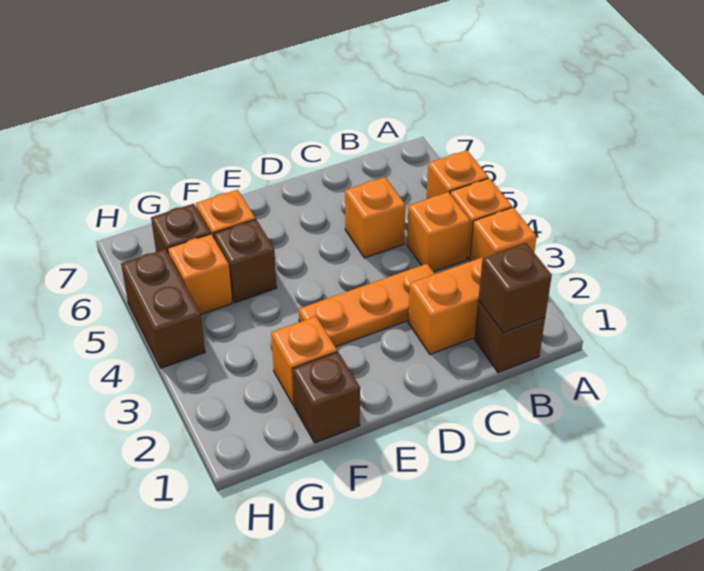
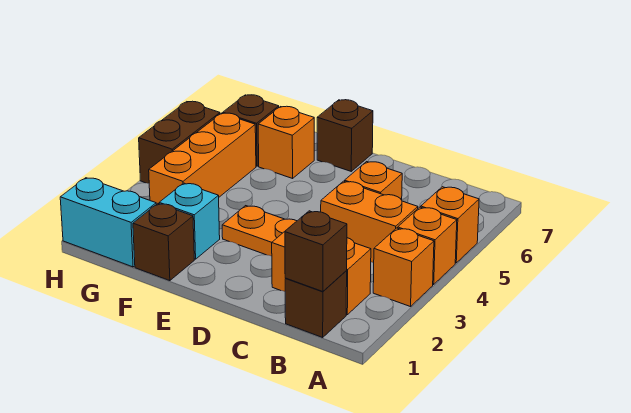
orange brick B4 level 1 -> orange brick B4:C4 level 1
orange brick F2 level 1 -> cyan brick F2 level 1
brown brick F5 level 1 -> brown brick E7 level 1
none -> cyan brick G1:H1 level 1
orange brick G5 level 1 -> orange brick G3:G5 level 1

